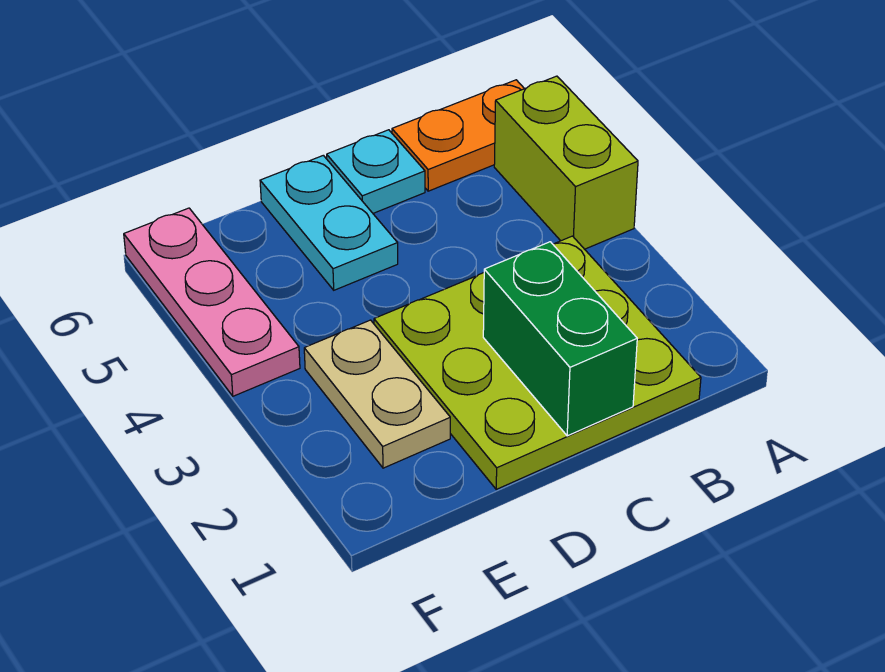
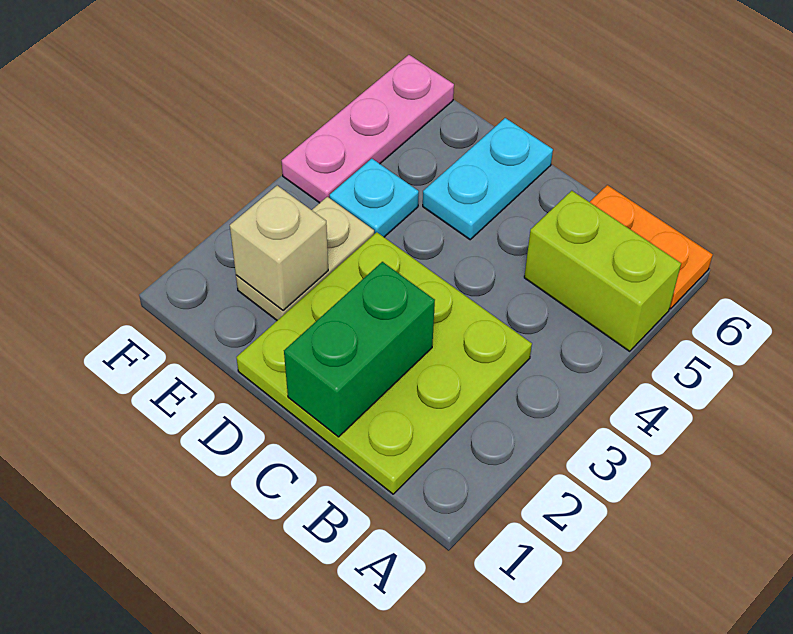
lime brick A4:A5 level 1 -> lime brick A5:B5 level 1
cyan plate C6 level 1 -> cyan plate E4 level 1
none -> tan brick E2 level 2

